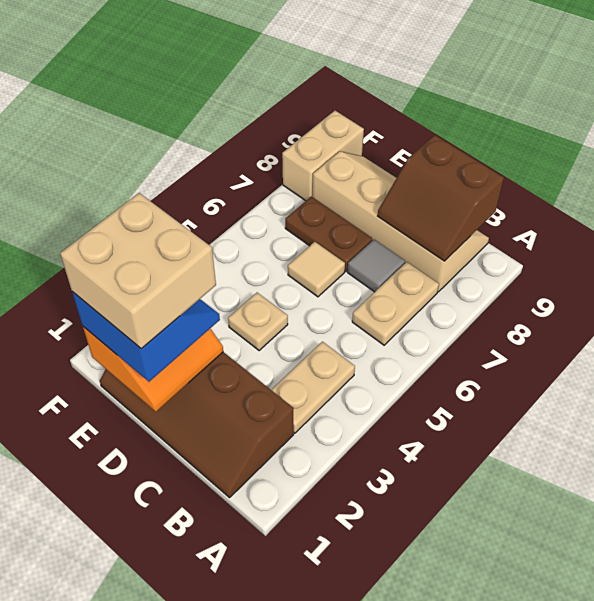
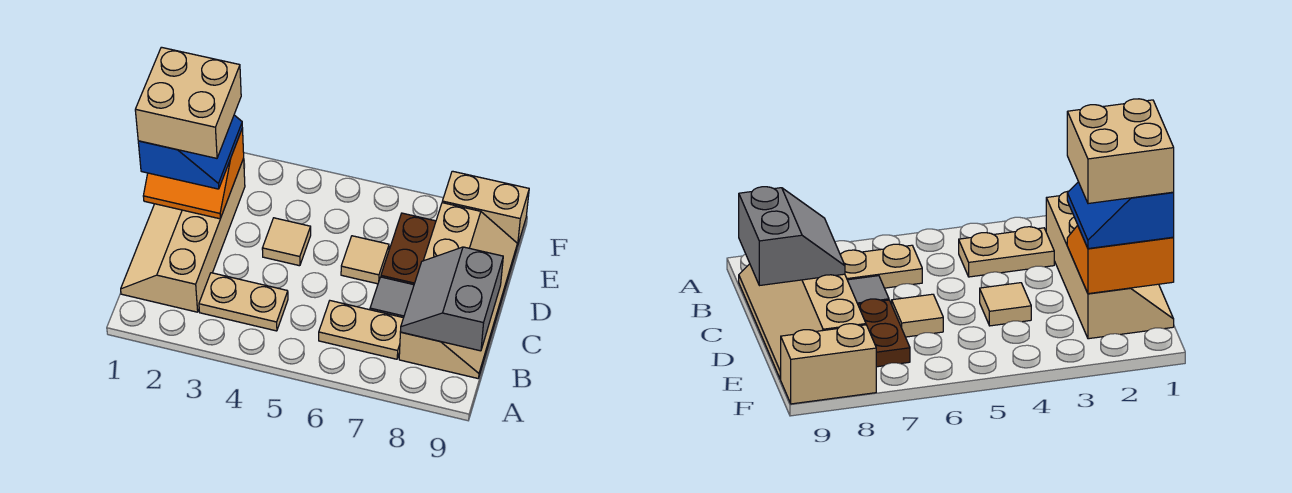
brown slope B1:E2 level 1 top 2 -> tan slope B1:E2 level 1 top 2
brown slope B8:C9 level 2 top 9 -> grey slope B8:C9 level 2 top 9
tan plate D4 level 1 -> tan tile D4 level 1

